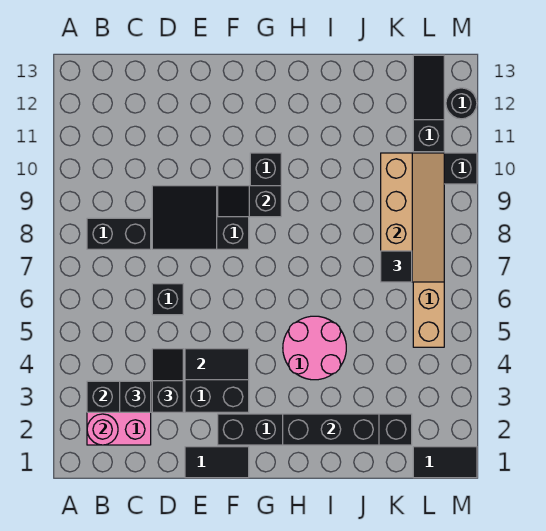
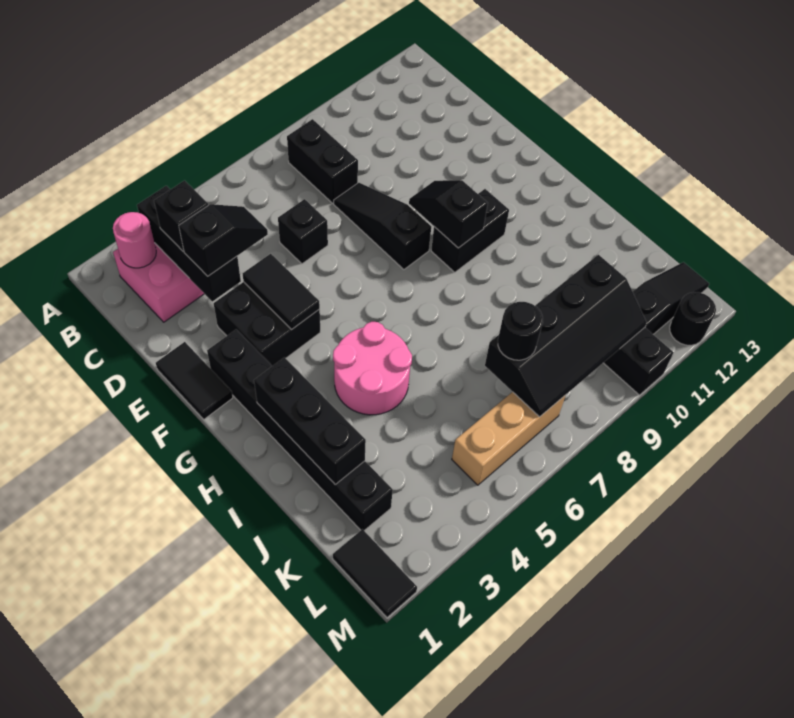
black slope D8:F9 level 1 top F -> black slope D8:F8 level 1 top F
tan slope K7:L10 level 2 top K -> black slope K7:L10 level 2 top K
black tile K7 level 3 -> black round brick K7 level 3

